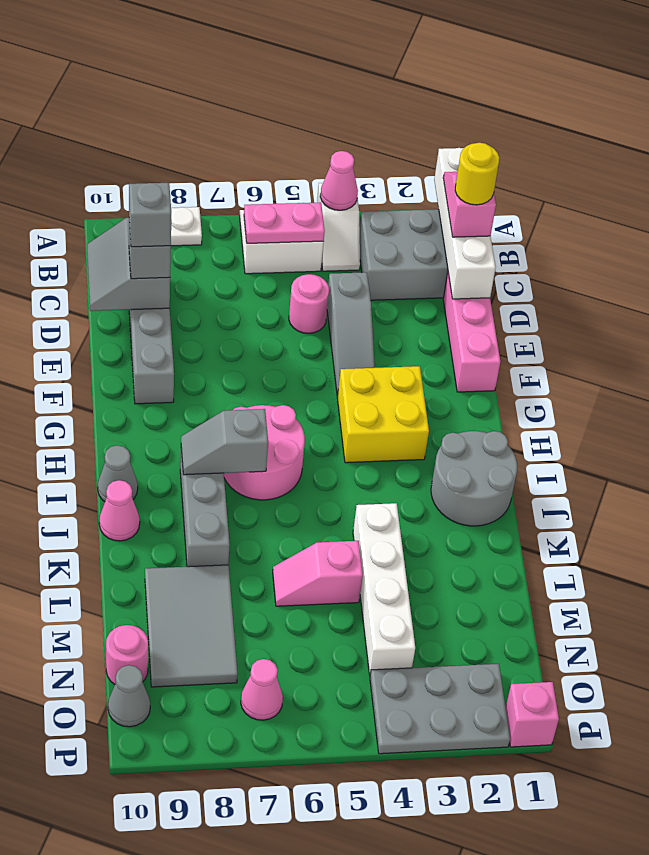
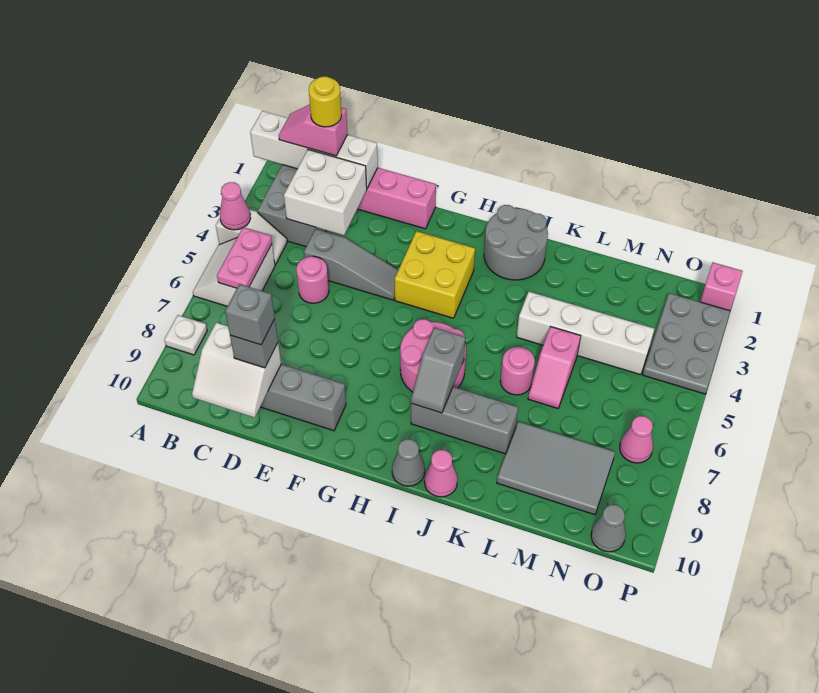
none -> white brick C2:D3 level 2
grey slope C9:D10 level 2 top 9 -> white slope C9:D10 level 2 top 9
pink round brick N10 level 1 -> pink round brick K6 level 1

